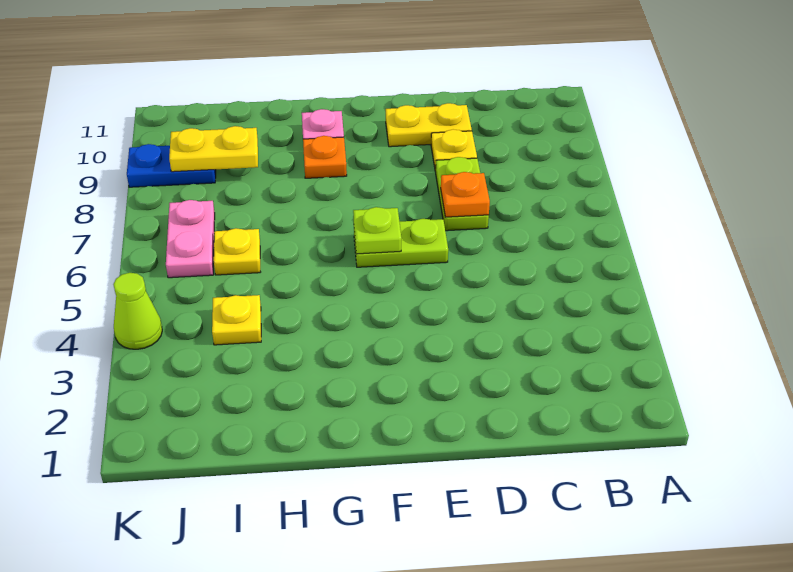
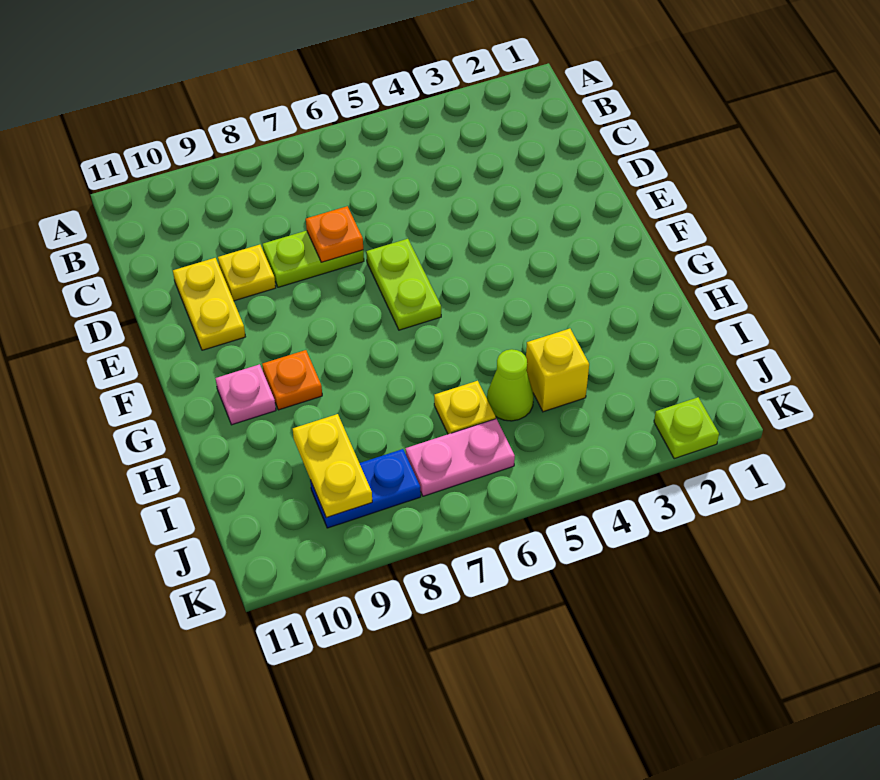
lime plate F6 level 2 -> lime plate K2 level 1
yellow plate I4 level 1 -> yellow brick I4 level 1
blue plate J9:K9 level 1 -> blue plate J8:J9 level 1
lime cone K4 level 1 -> lime cone I5 level 1

